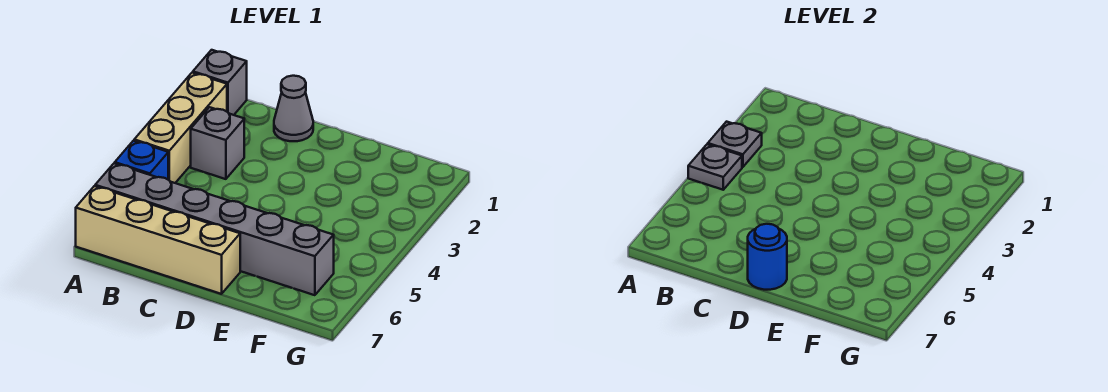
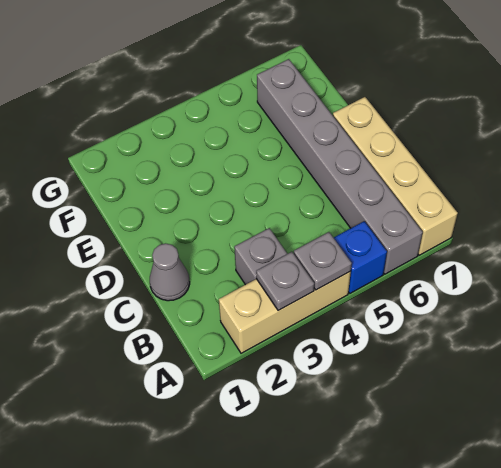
grey brick A1 level 1 -> none
blue round brick D7 level 2 -> none

